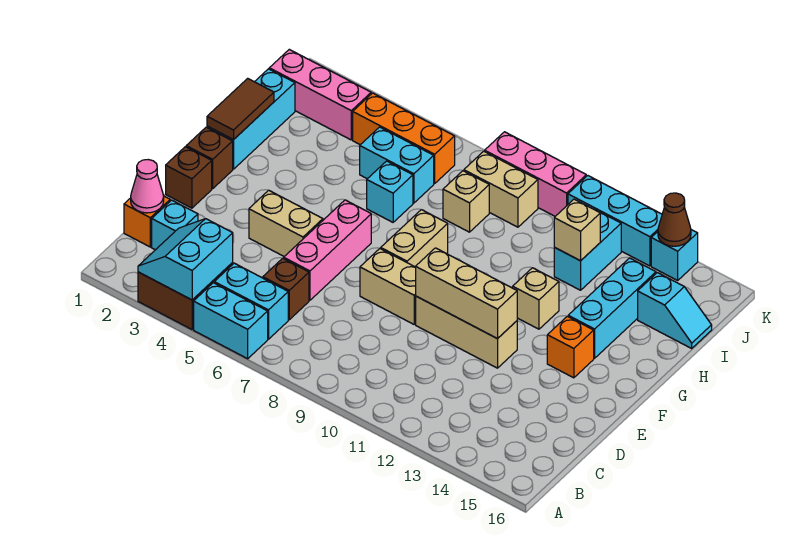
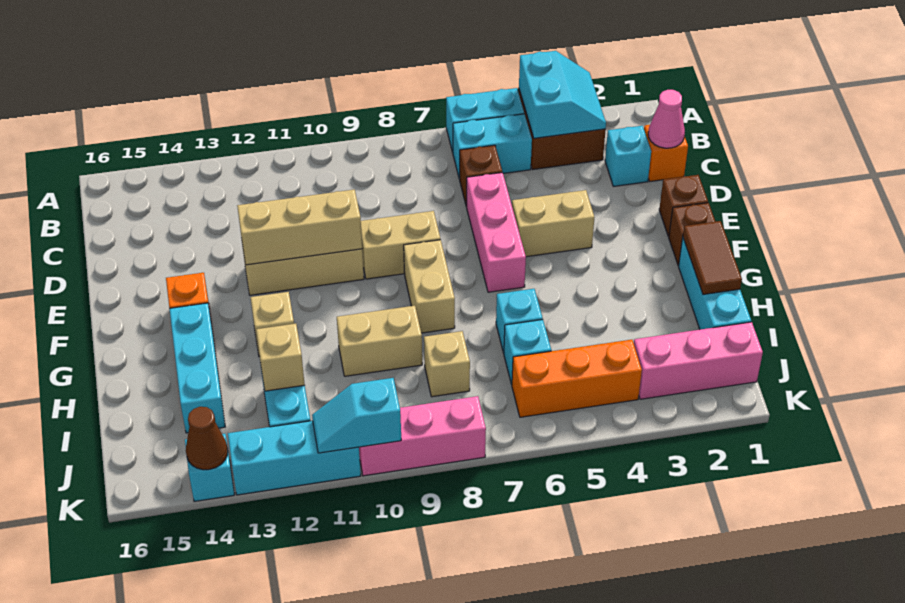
cyan brick I5:I6 level 1 -> cyan brick I6 level 1
cyan slope I15:I16 level 1 top 15 -> cyan slope K10:K11 level 2 top 10
tan brick J8:J9 level 1 -> tan brick H9:H10 level 1

